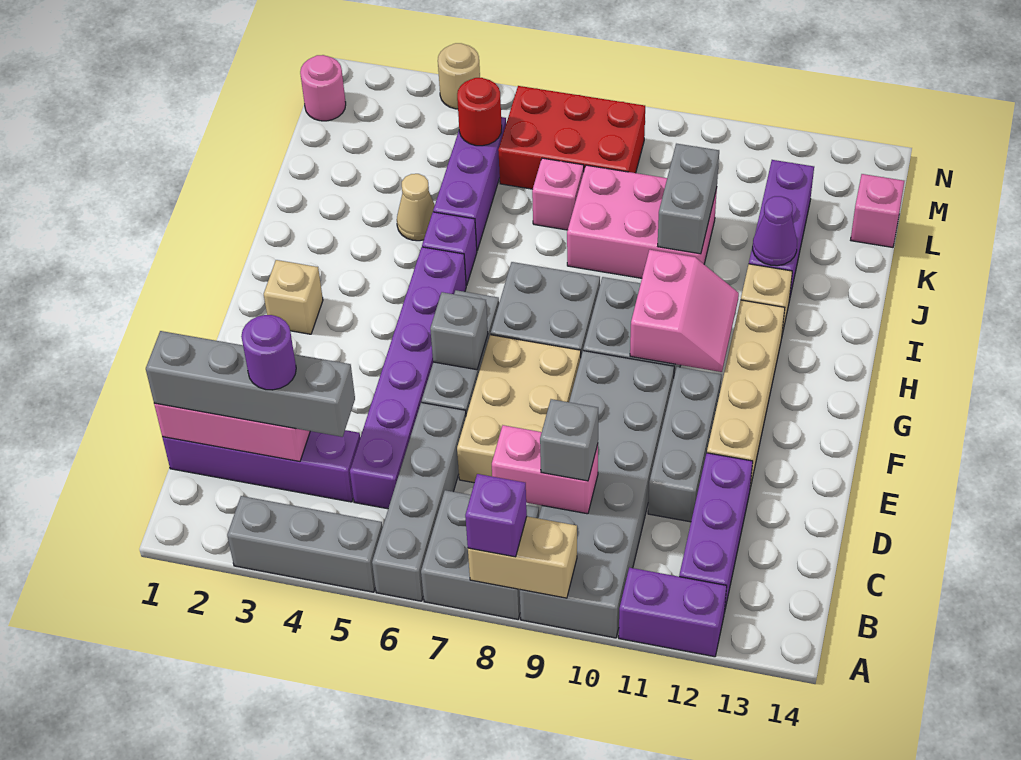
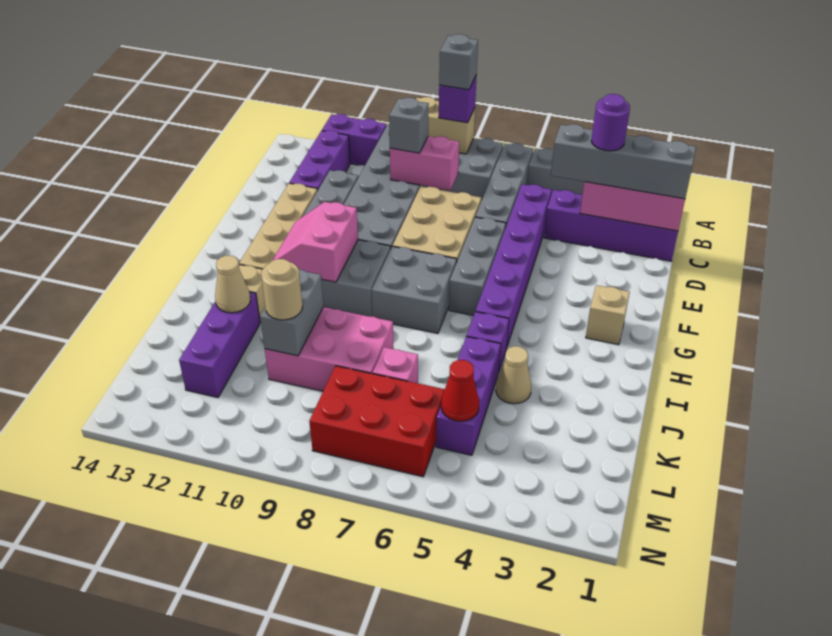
grey brick F6 level 2 -> grey brick A8 level 4
purple cone J12 level 2 -> tan cone J12 level 2
red round brick L5 level 2 -> red cone L5 level 2
pink brick L14 level 1 -> none
pink round brick M1 level 1 -> none
tan round brick N4 level 1 -> tan round brick K10 level 3

